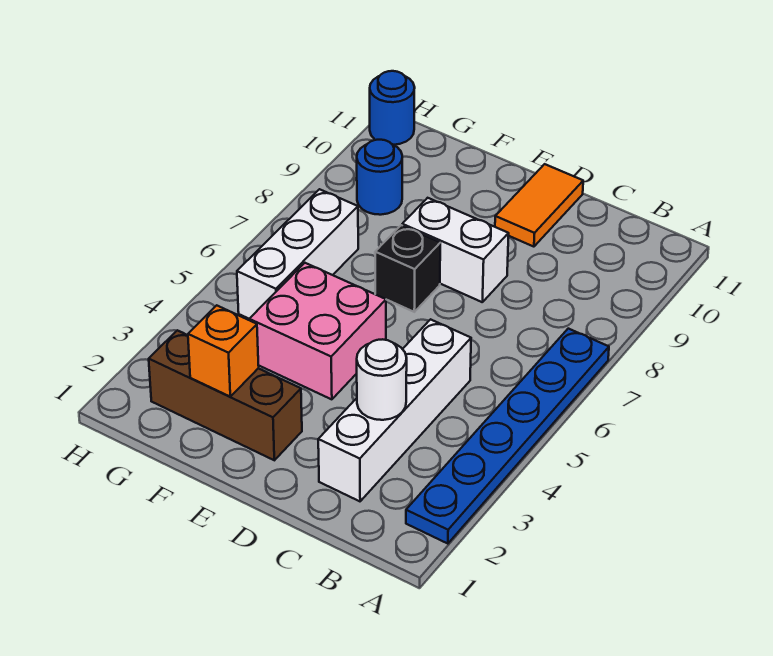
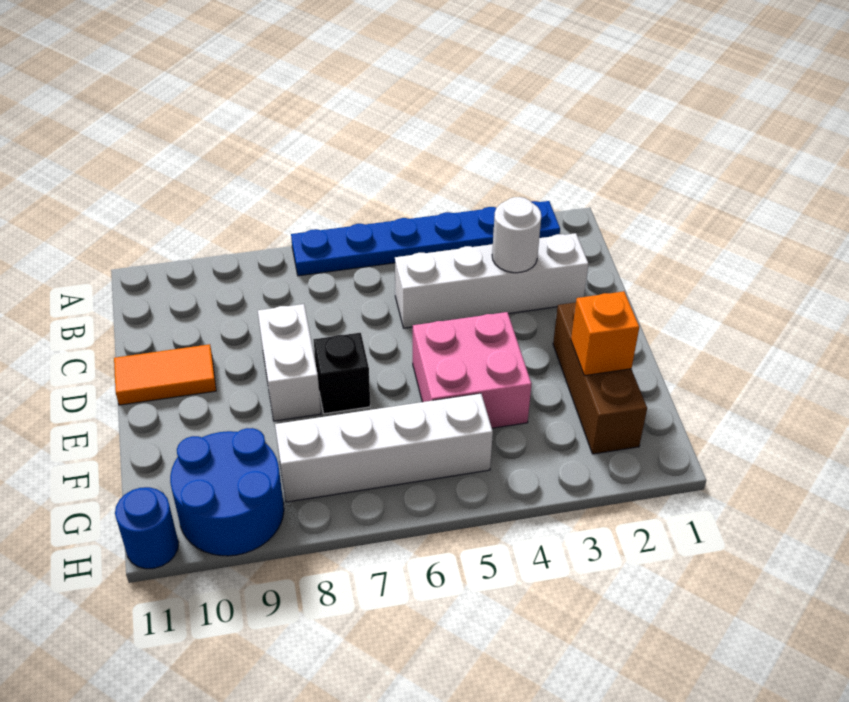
white brick G5:G7 level 1 -> white brick G5:G8 level 1
blue round brick G9 level 1 -> blue round brick G9:H10 level 1

